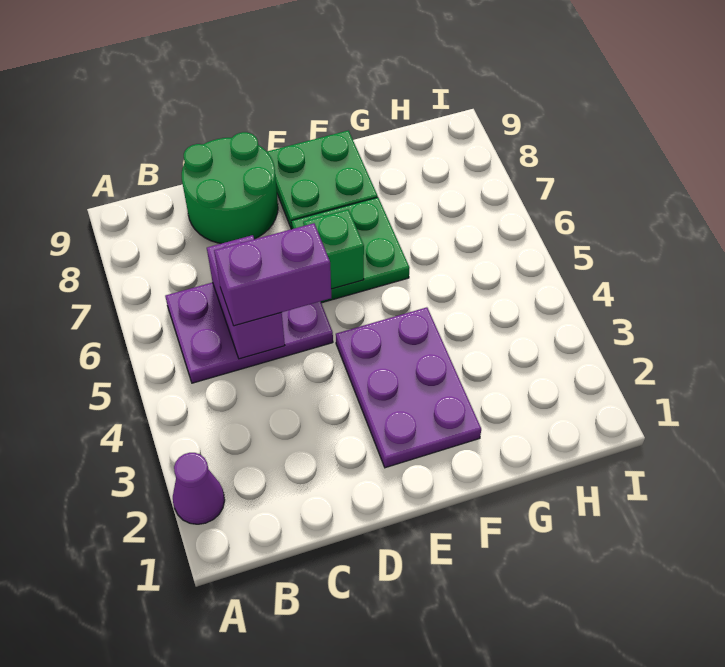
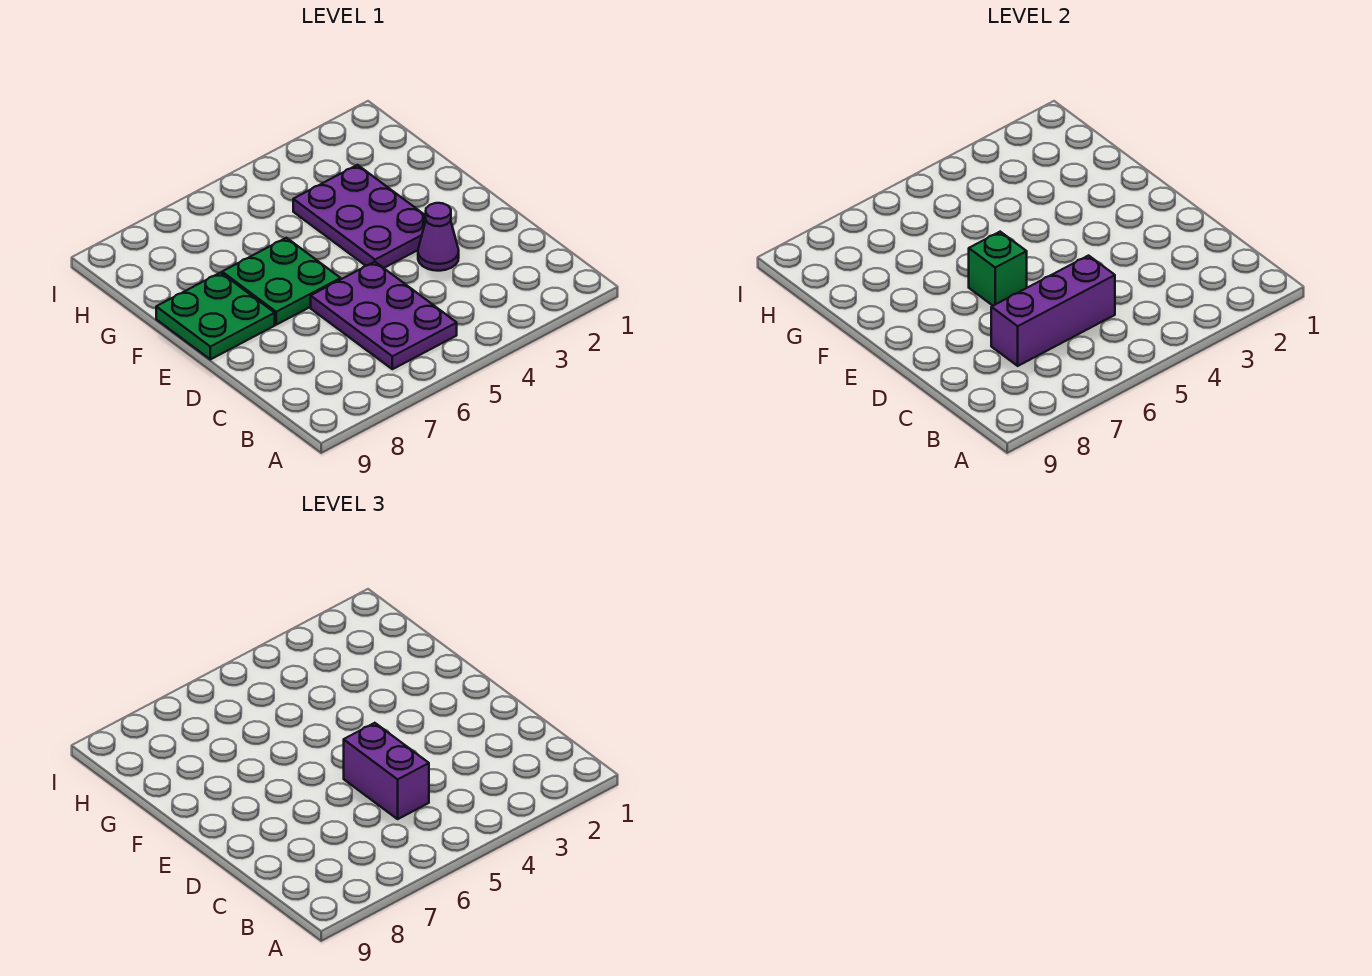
purple cone A2 level 1 -> purple cone D3 level 1
purple brick C5:C6 level 2 -> purple brick C5:C7 level 2
green round brick C8:D9 level 1 -> none
purple plate E2:F4 level 1 -> purple plate E3:G4 level 1

